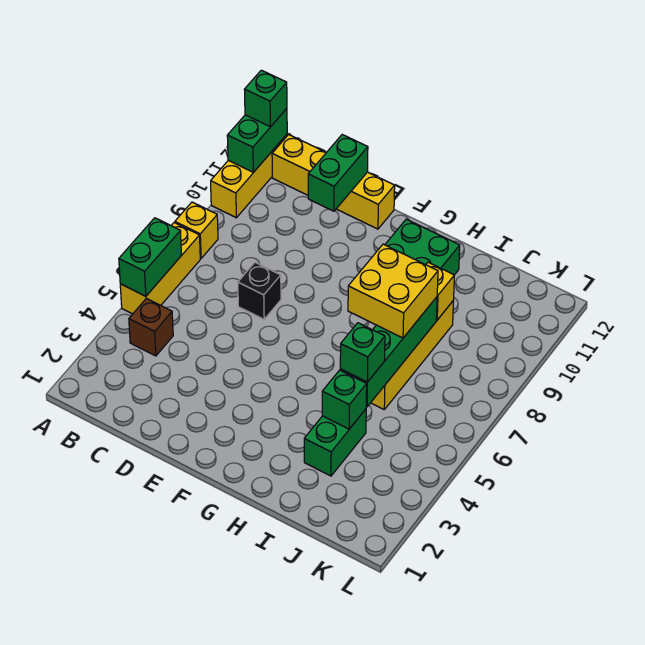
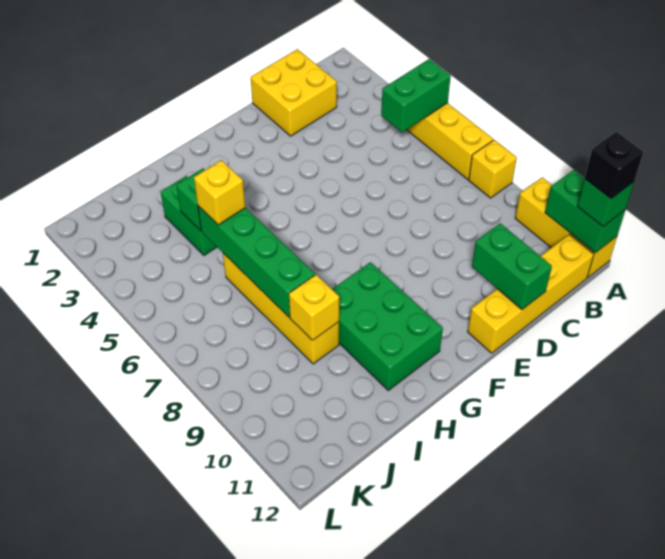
green brick A5:A6 level 2 -> green brick A5:B5 level 2
brown brick B4 level 1 -> none
black brick D7 level 1 -> black brick A12 level 4
yellow brick H7:I8 level 3 -> yellow brick C1:D2 level 1
green brick I5 level 3 -> yellow brick I5 level 3

